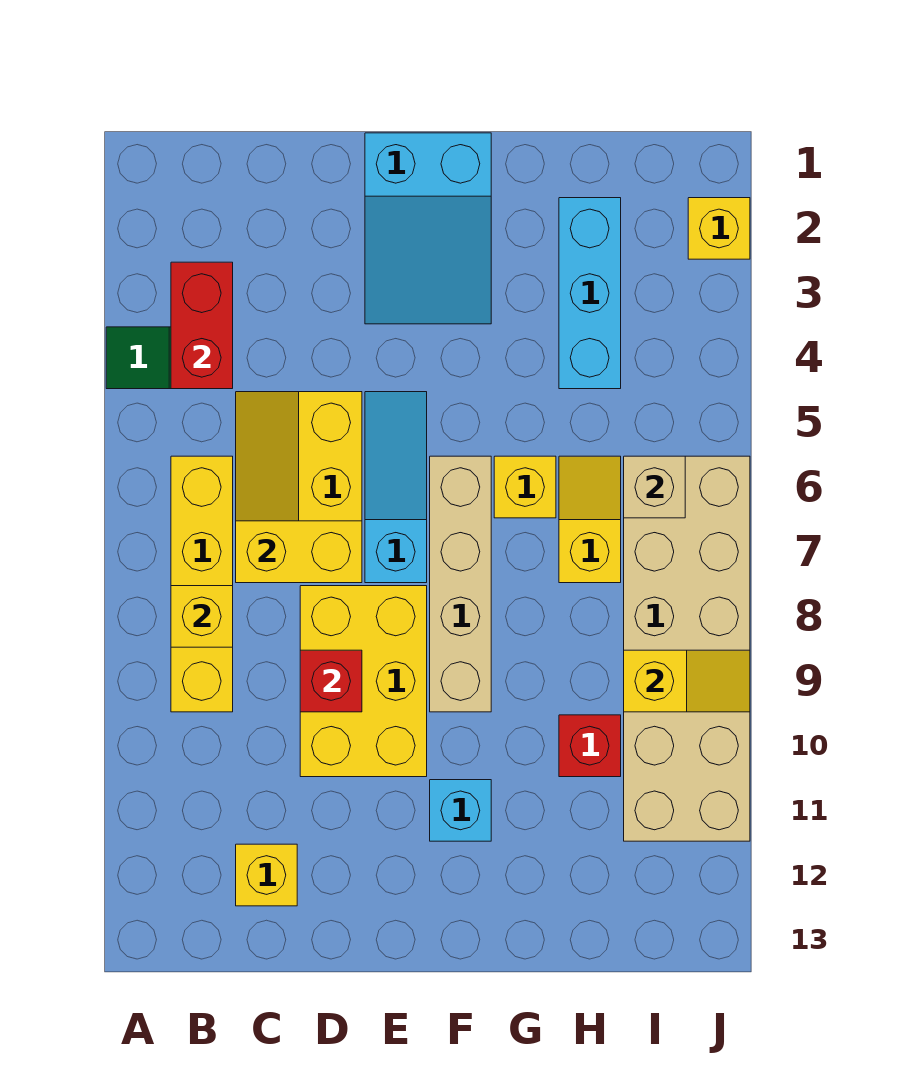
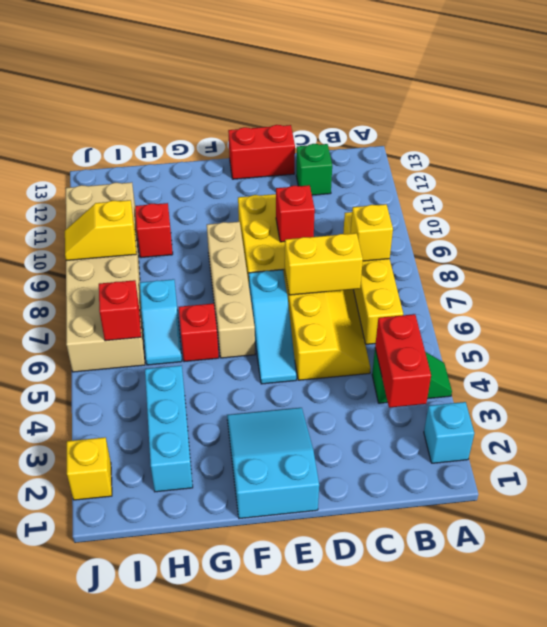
yellow brick C12 level 1 -> green brick C12 level 1
none -> red brick D13:E13 level 1
cyan brick F11 level 1 -> cyan brick A2 level 1
yellow brick G6 level 1 -> red brick G6 level 1
yellow slope H6:H7 level 1 top 7 -> cyan slope H6:H7 level 1 top 7
tan brick I6 level 2 -> red brick I6 level 2

